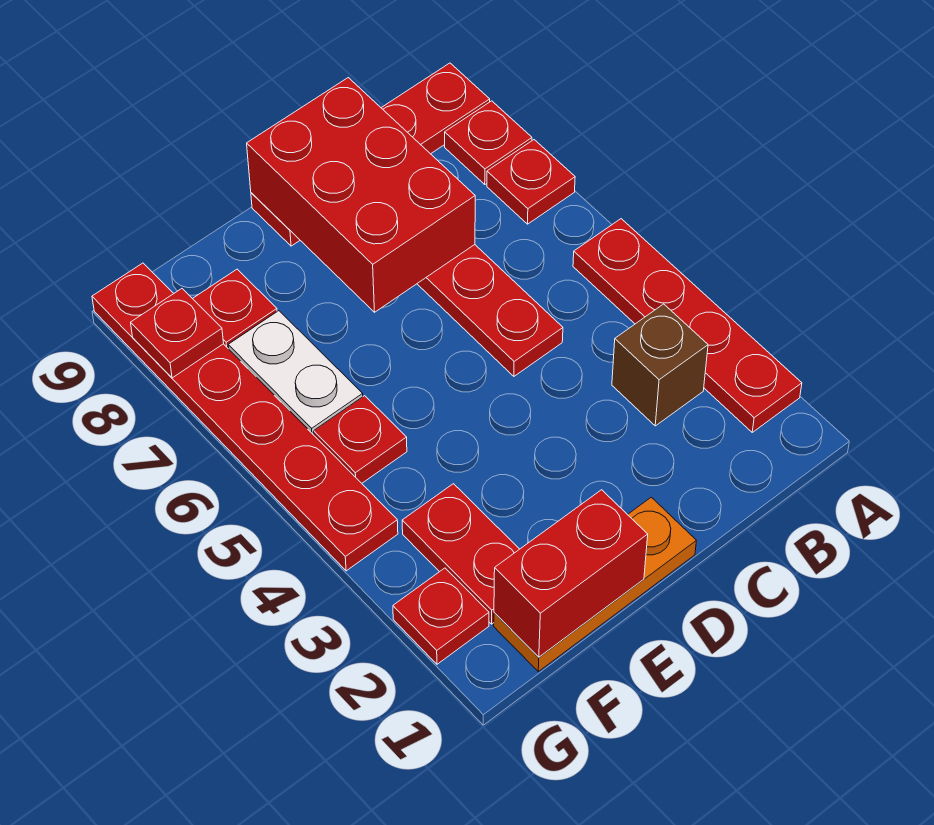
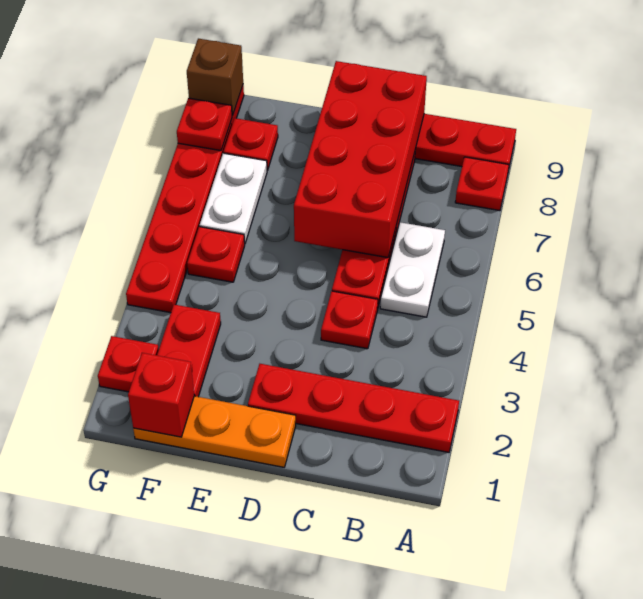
red plate A2:A5 level 1 -> red plate A2:D2 level 1
red plate A7 level 1 -> red plate C4 level 1
brown brick B3 level 1 -> brown brick G9 level 2
none -> white plate B5:B6 level 1
red brick C7:D9 level 2 -> red brick C6:D9 level 2
red brick E1:F1 level 2 -> red brick F1 level 2

